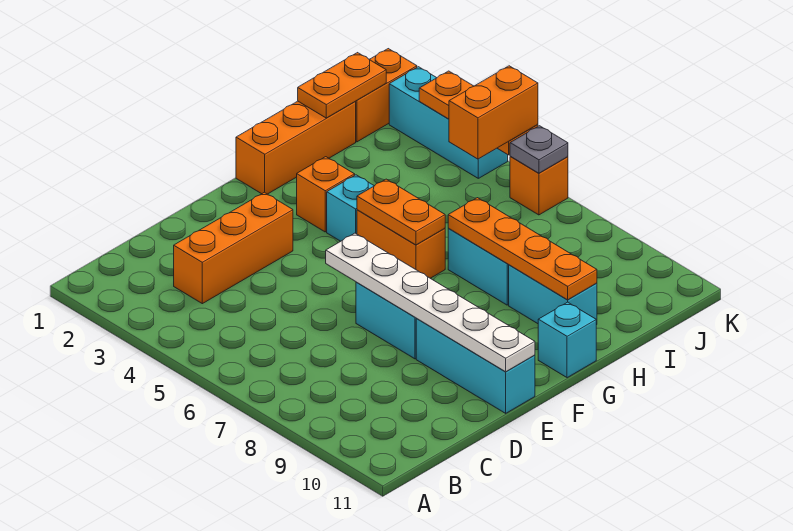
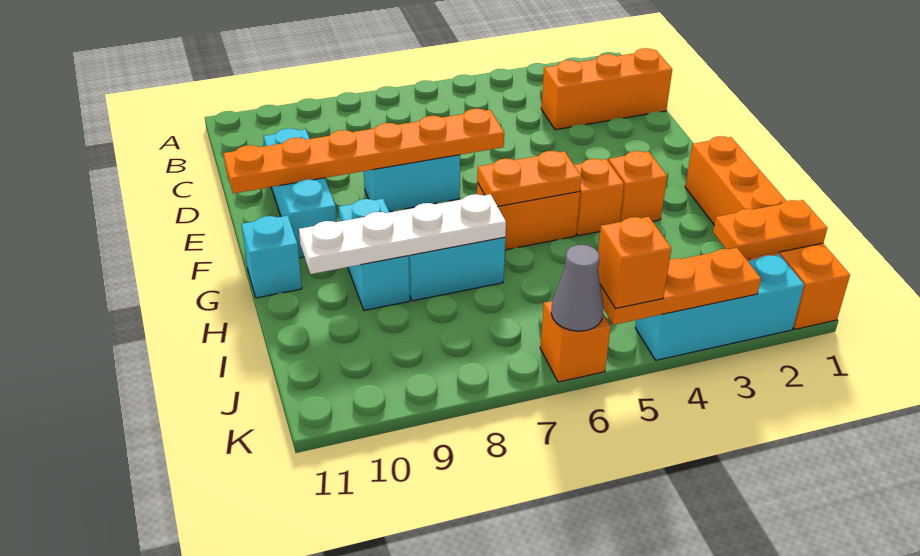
orange brick C3:E3 level 1 -> orange brick C1:C3 level 1
white plate E6:E11 level 2 -> orange plate E6:E11 level 2
cyan brick E9:E11 level 1 -> cyan brick D10:F10 level 1
cyan brick G4 level 1 -> orange brick G4 level 1
orange plate H7:H10 level 2 -> white plate H7:H10 level 2
cyan brick H9:H10 level 1 -> cyan brick G9:H9 level 1
orange plate I1:J1 level 2 -> orange plate J1:J2 level 2
orange brick J5:K5 level 3 -> orange brick K5 level 3
grey plate K6 level 2 -> grey cone K6 level 2

